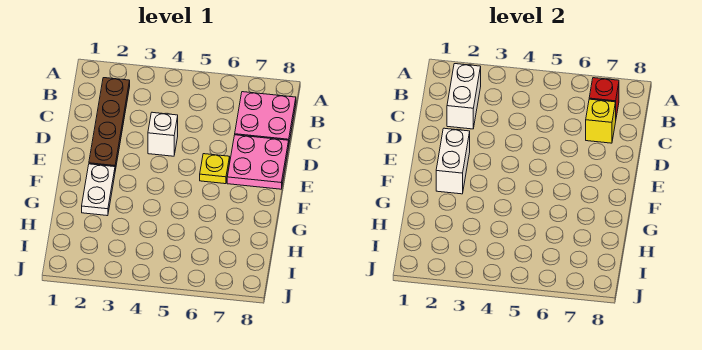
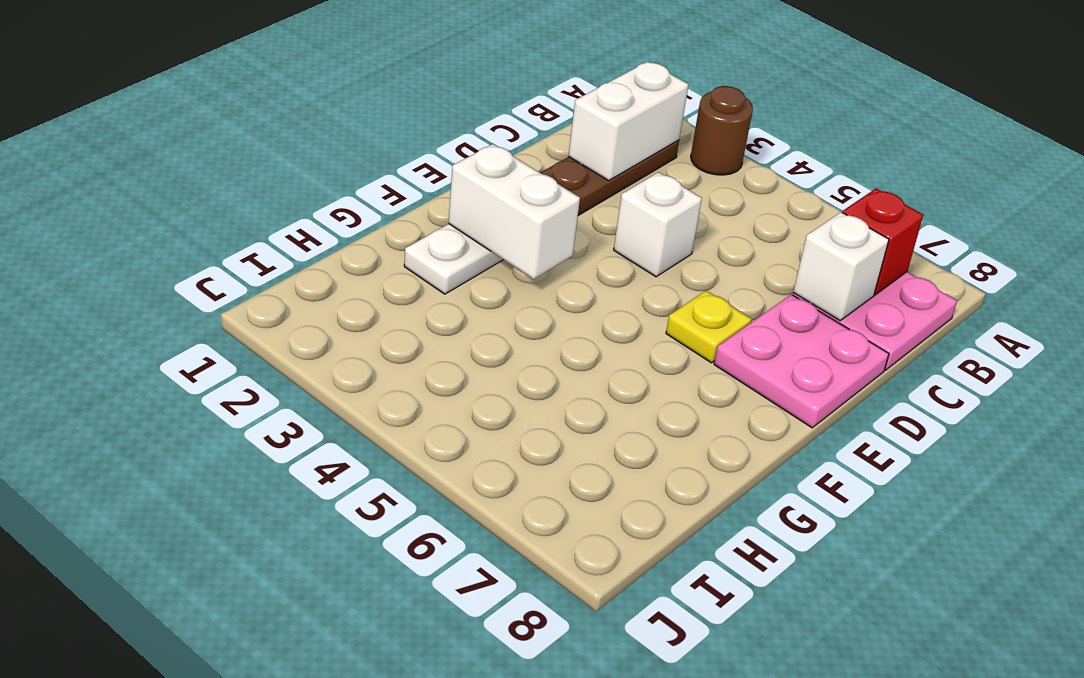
none -> brown round brick A3 level 1
yellow brick C7 level 2 -> white brick C7 level 2
white brick E2:F2 level 2 -> white brick F2:F3 level 2

